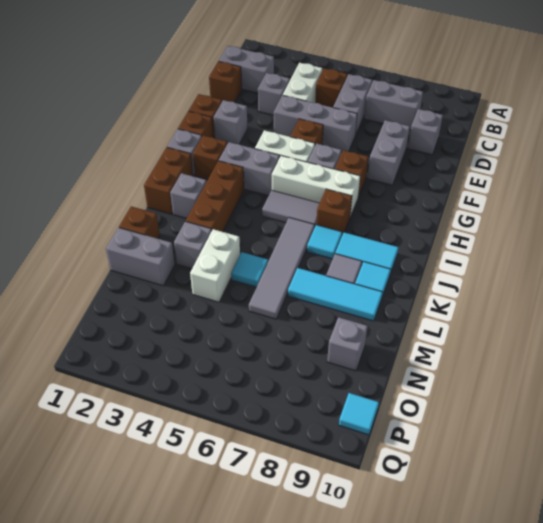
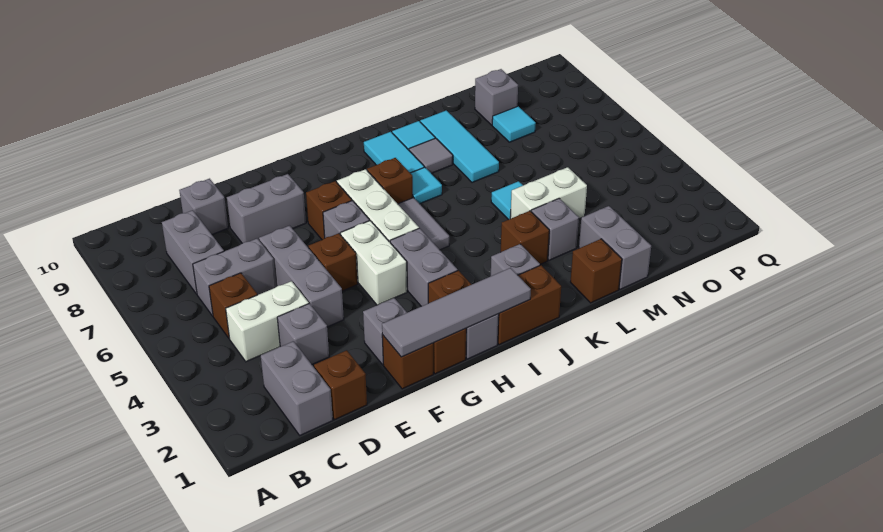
brown brick I3:K3 level 1 -> brown brick K3 level 1
grey tile J6:M6 level 1 -> grey tile F1:I1 level 2
cyan tile P10 level 1 -> cyan tile N8 level 1

